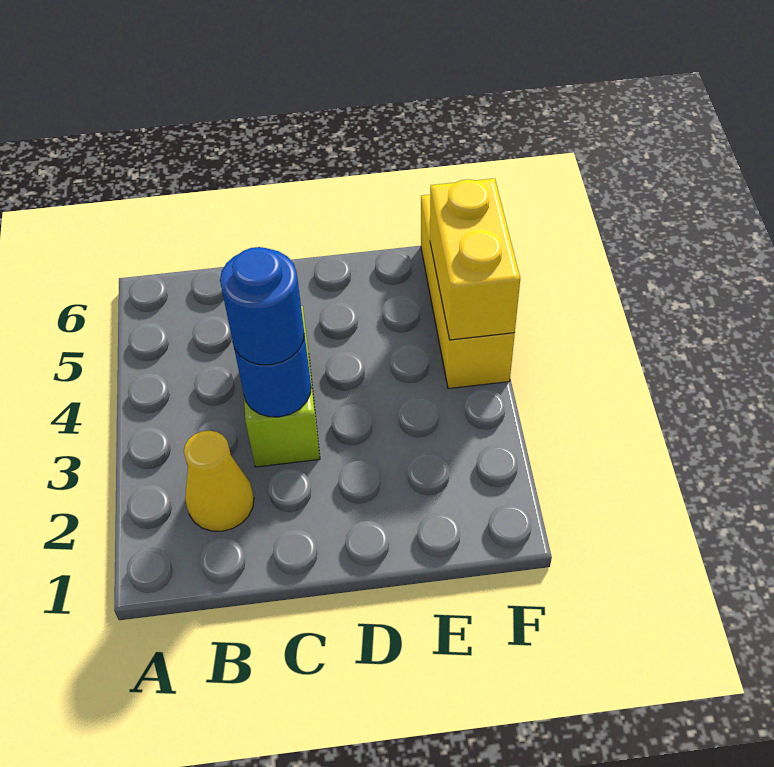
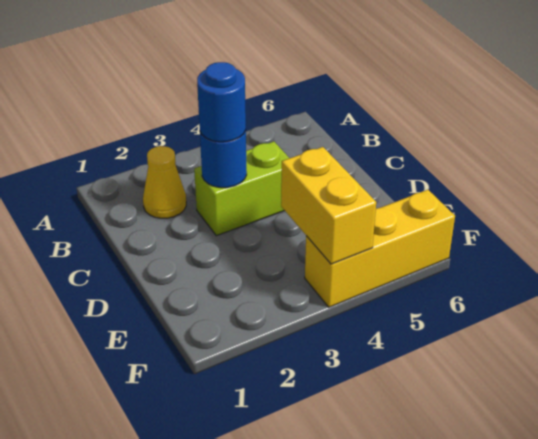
yellow brick F4:F5 level 2 -> yellow brick E4:F4 level 2

